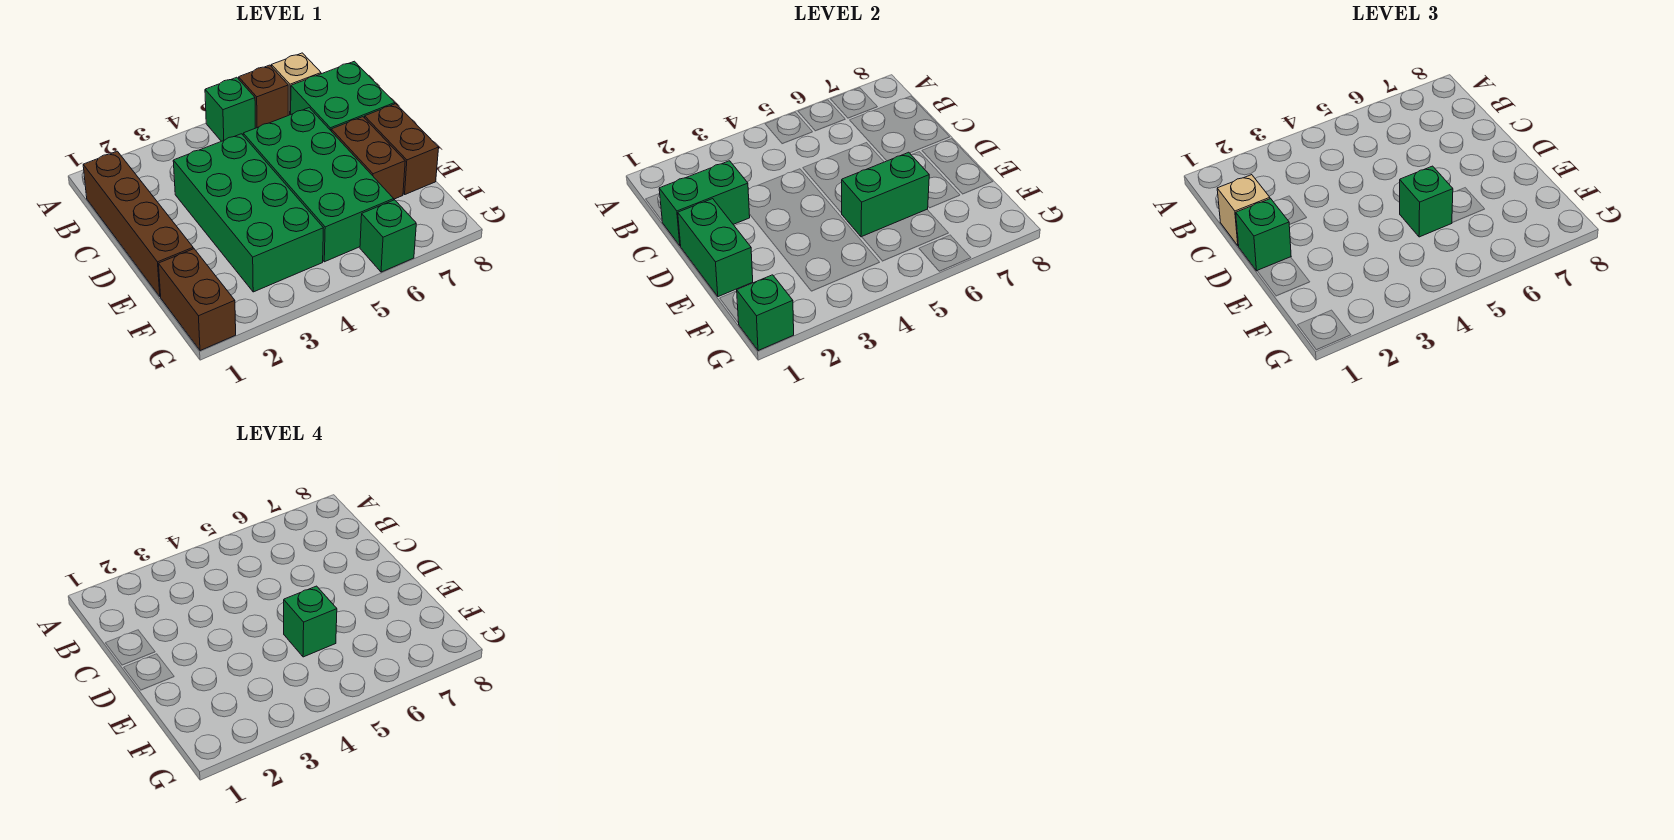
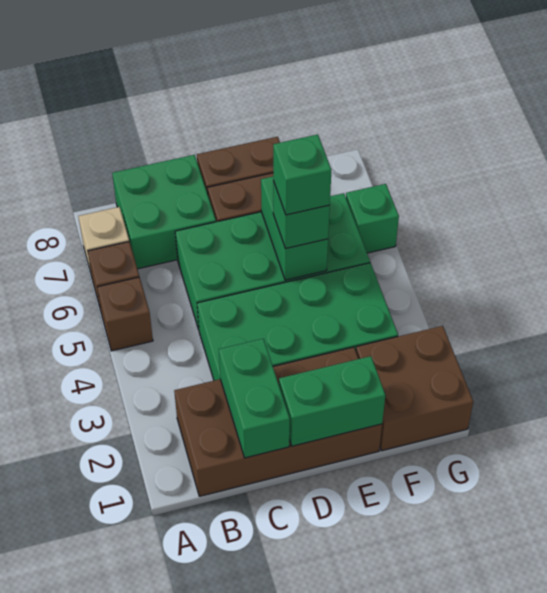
green brick A5 level 1 -> brown brick A5 level 1
brown brick B1:E1 level 1 -> brown brick B1:E2 level 1
tan brick C1 level 3 -> none
green brick D1 level 3 -> none
brown brick F1:G1 level 1 -> brown brick F1:G2 level 1
green brick G1 level 2 -> none

